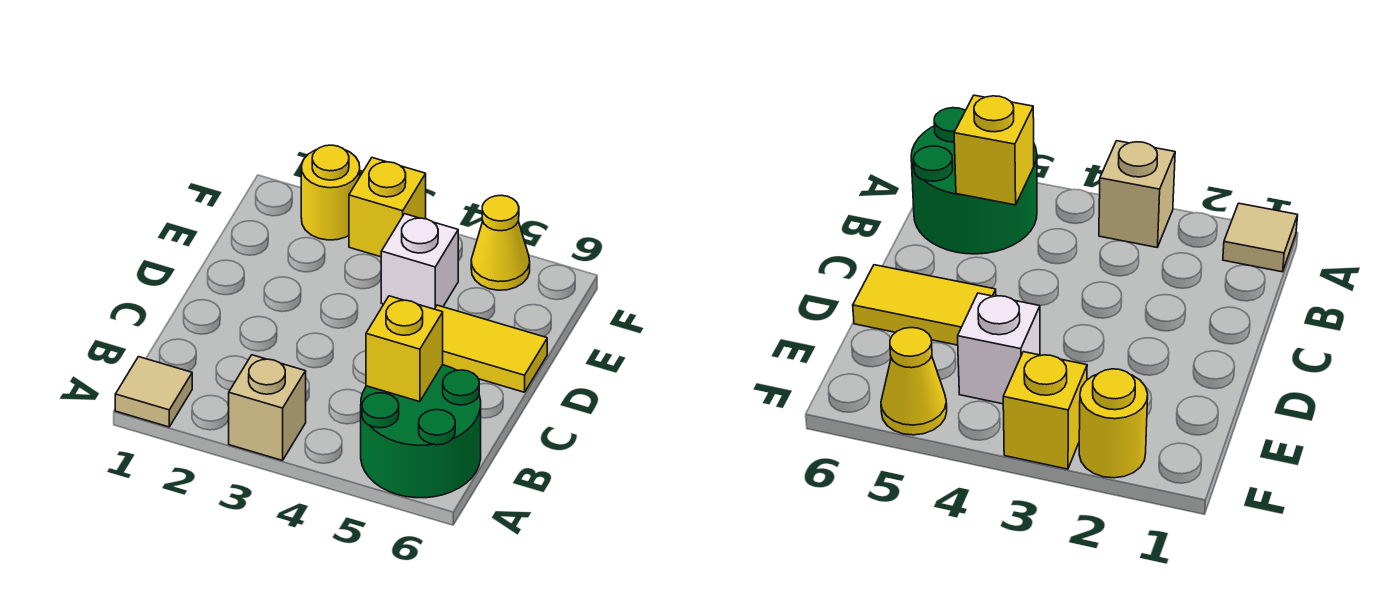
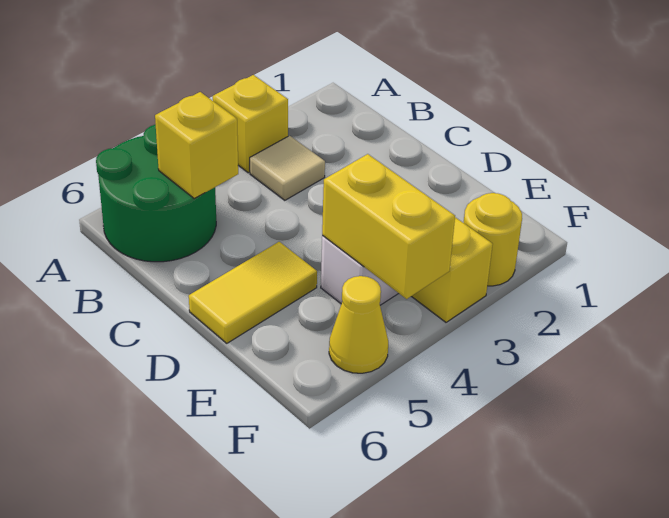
tan tile A1 level 1 -> tan tile B3 level 1
tan brick A3 level 1 -> yellow brick A3 level 1
none -> yellow brick E4:F4 level 2

